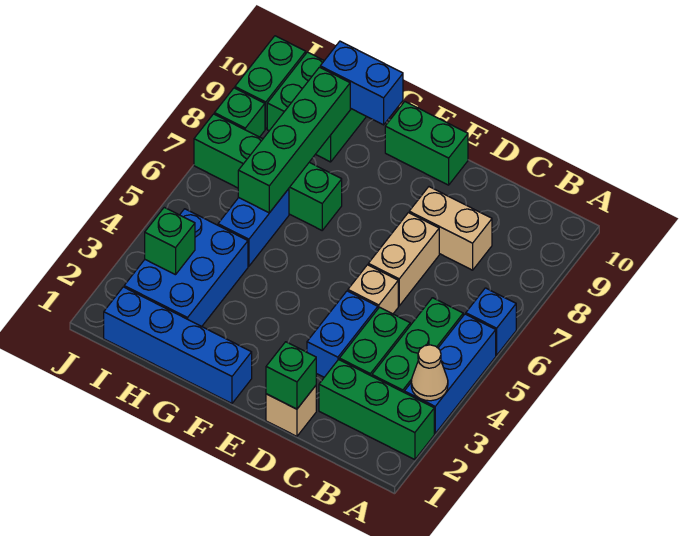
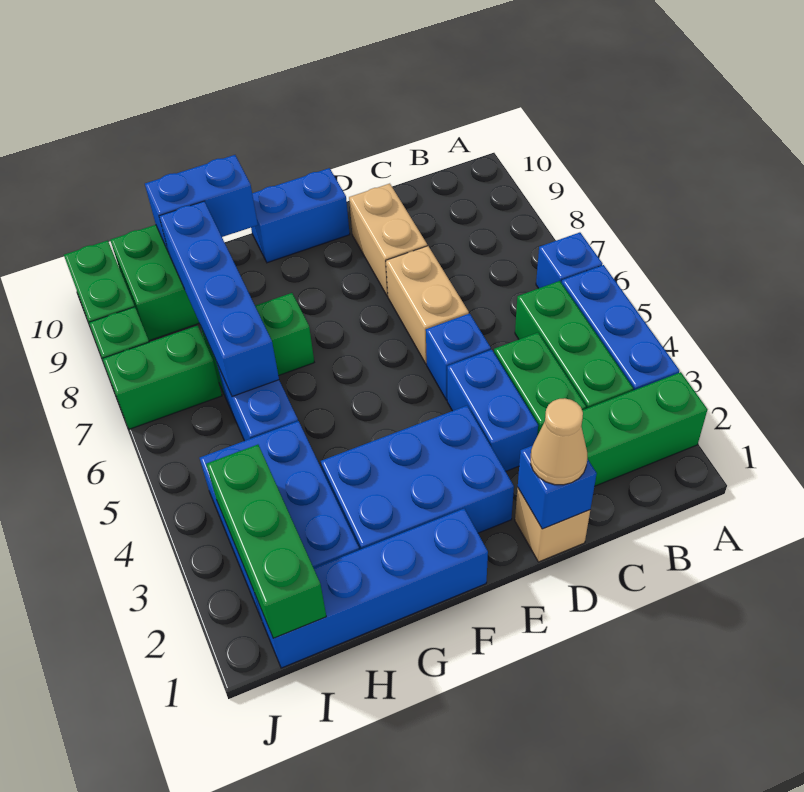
tan cone A3 level 2 -> tan cone D1 level 3
tan brick C8:D8 level 1 -> tan brick D8:D9 level 1
green brick D1 level 2 -> blue brick D1 level 2
tan brick D5 level 1 -> blue brick D5 level 1
none -> blue brick E2:G3 level 1
green brick E10:F10 level 1 -> blue brick E10:F10 level 1
green brick H6:H9 level 2 -> blue brick H6:H9 level 2
green brick I3 level 2 -> green brick I1:I3 level 2

